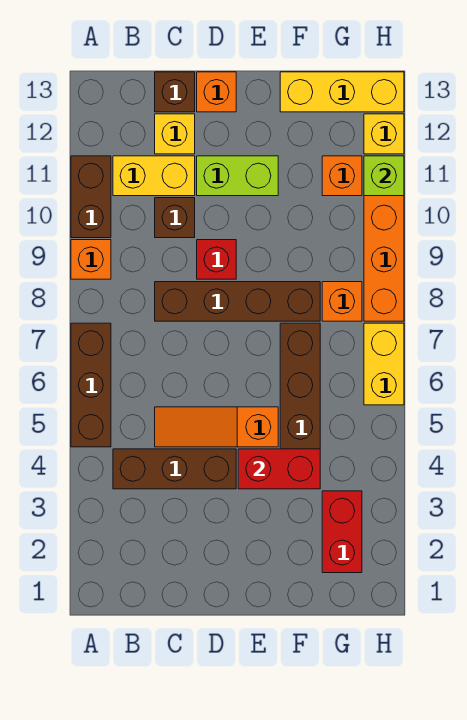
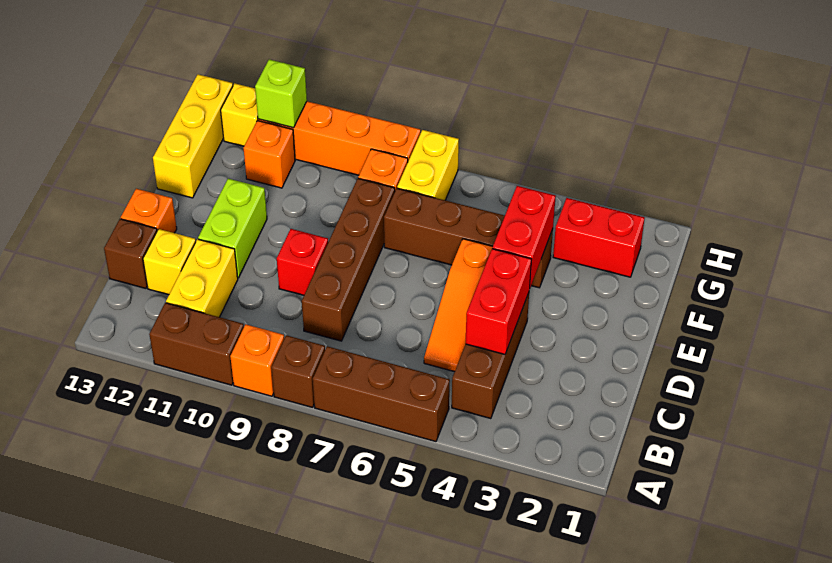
none -> red brick C4:D4 level 2
brown brick C10 level 1 -> brown brick A8 level 1
yellow brick H6:H7 level 1 -> yellow brick G7:H7 level 1

